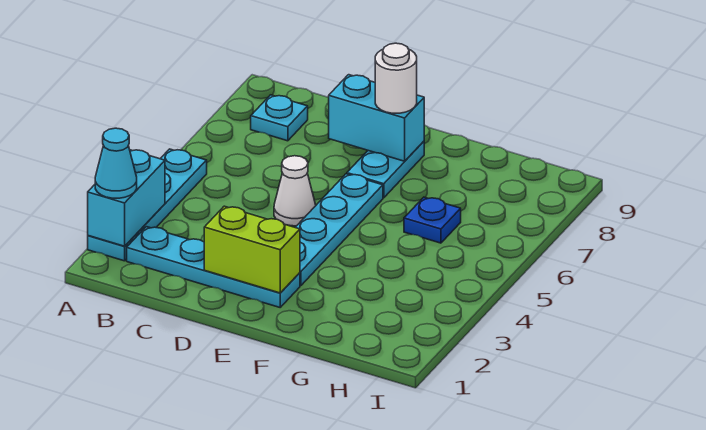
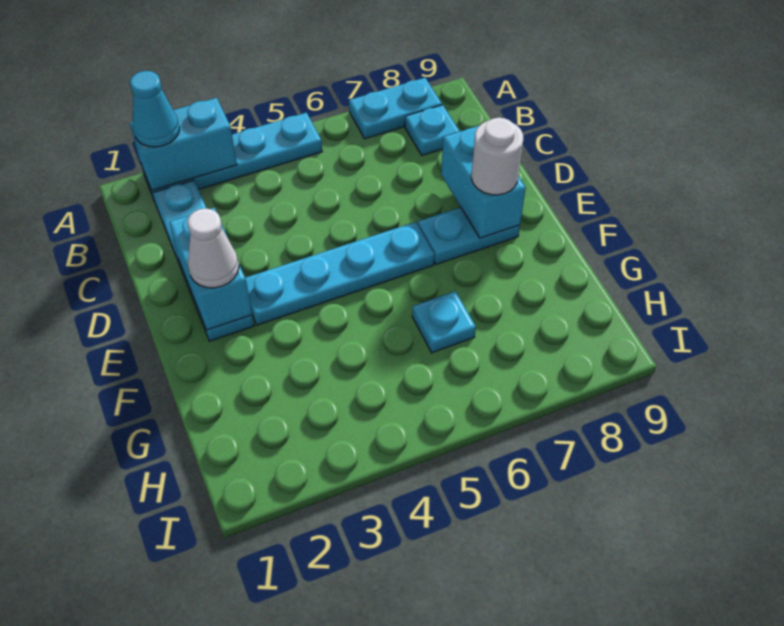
none -> cyan plate A7:A8 level 1
lime brick D2:E2 level 2 -> cyan brick D2:E2 level 2
white cone D5 level 1 -> white cone E2 level 3
blue plate G6 level 1 -> cyan plate G6 level 1

